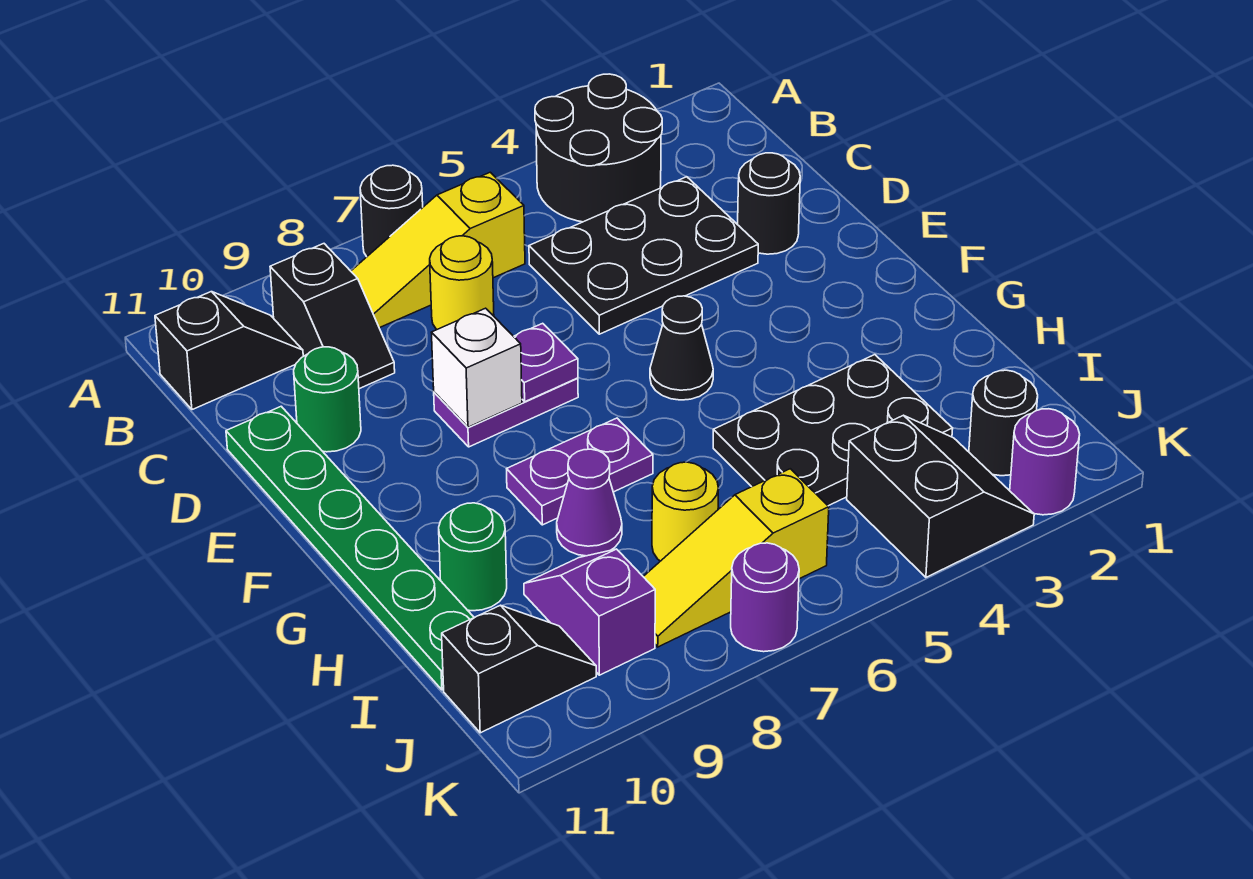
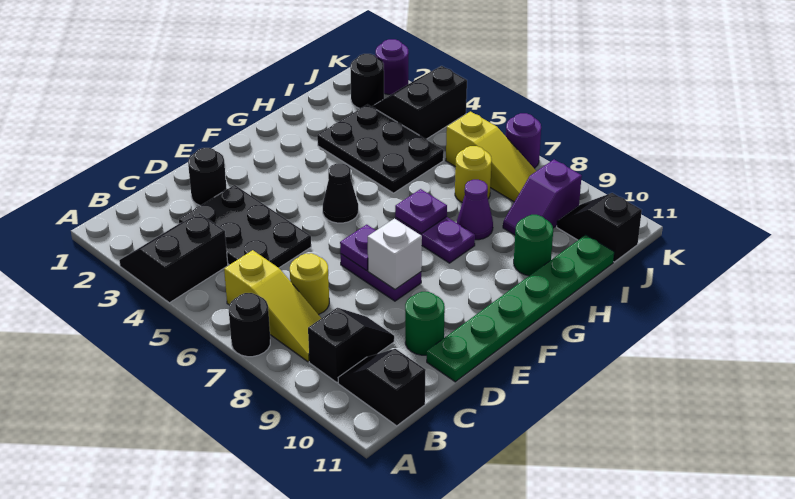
black round brick A3:B4 level 1 -> black slope A3:B4 level 1 top 4
none -> purple plate G7 level 2

